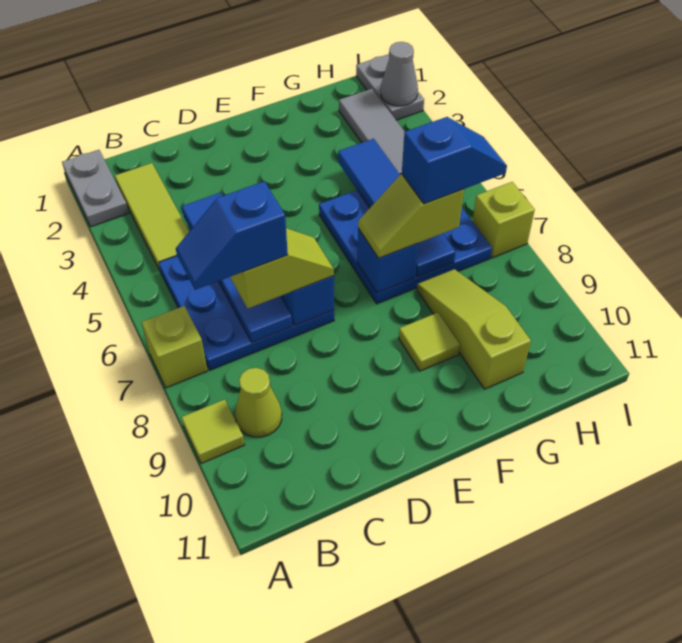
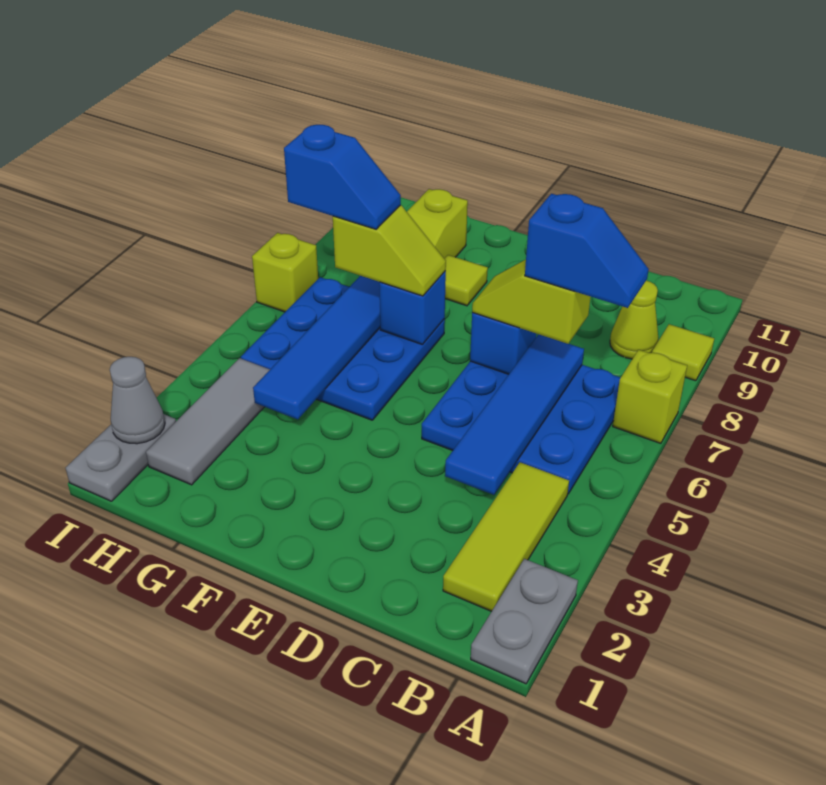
blue slope G7:H7 level 4 top G -> blue slope G7:H7 level 4 top H

